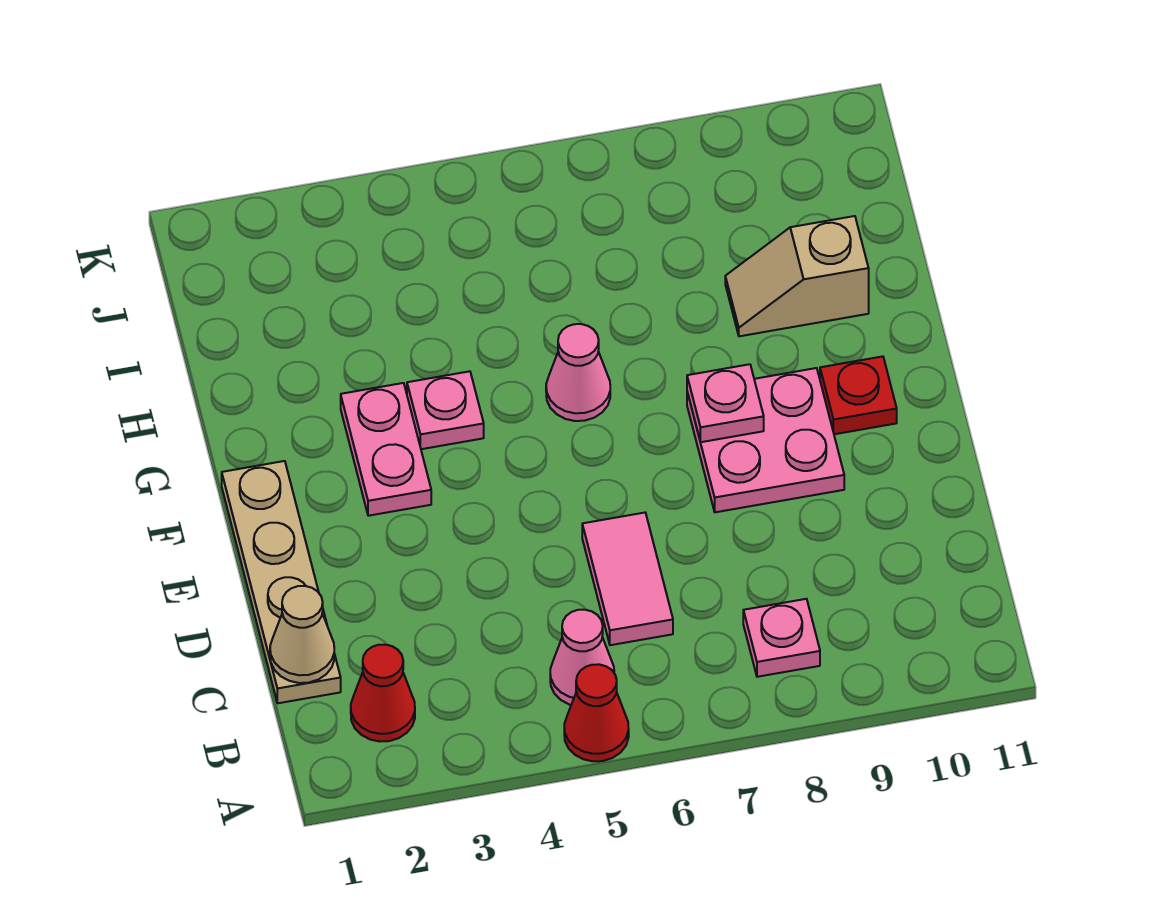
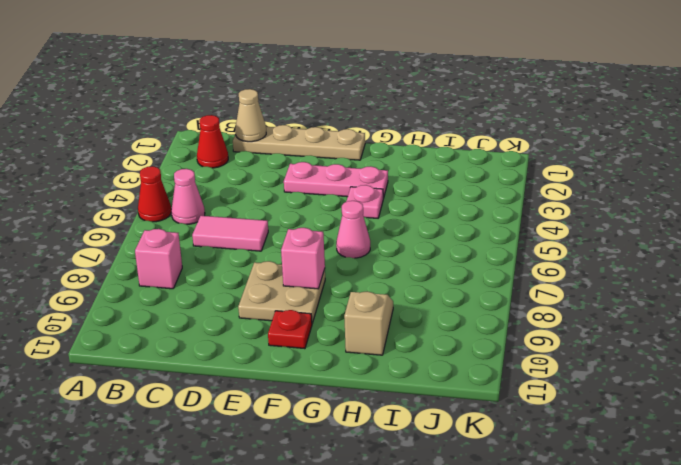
pink plate B8 level 1 -> pink brick B8 level 1
pink plate E8:F9 level 1 -> tan plate E8:F9 level 1
pink plate F3:G3 level 1 -> pink plate E3:G3 level 1
pink plate F8 level 2 -> pink brick F8 level 2

